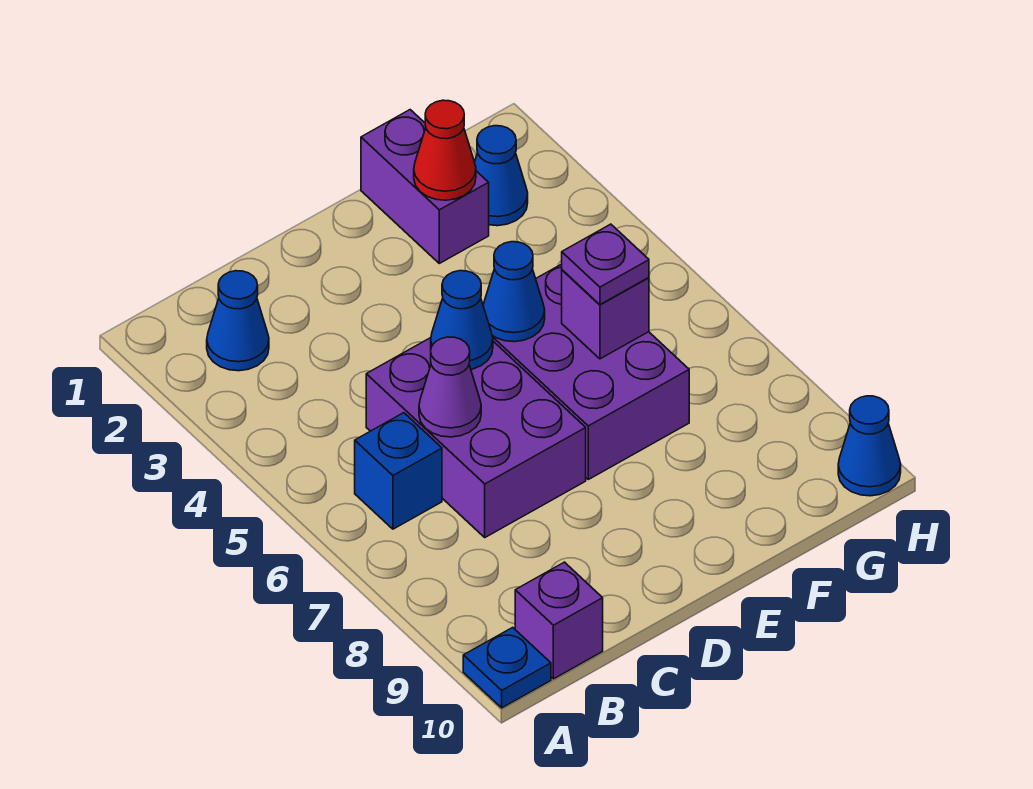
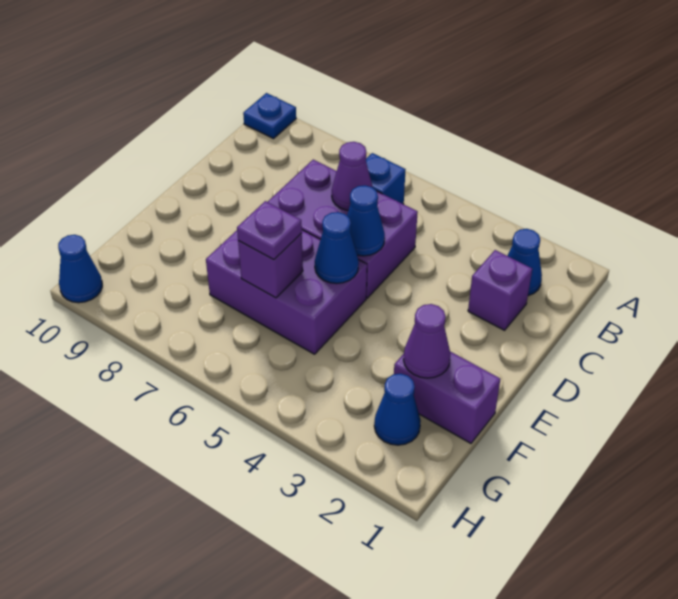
purple brick B10 level 1 -> purple brick C2 level 1
red cone F2 level 2 -> purple cone F2 level 2

